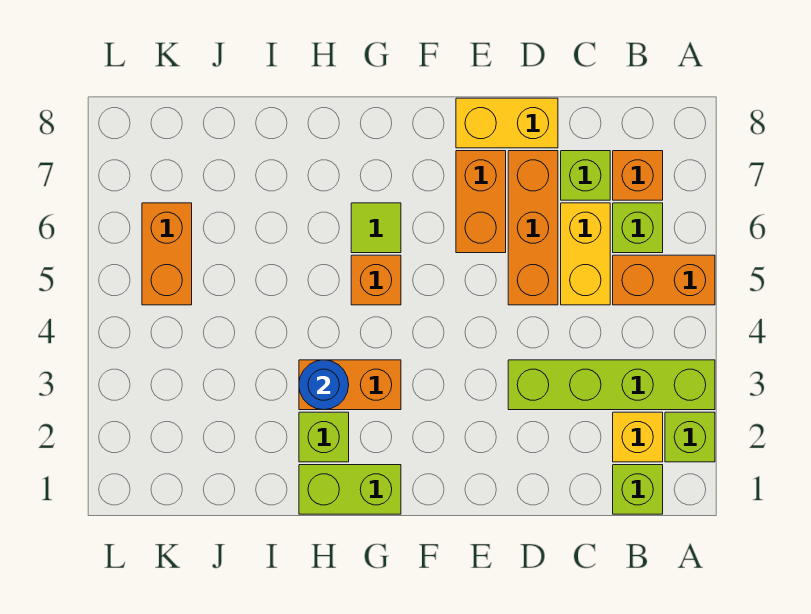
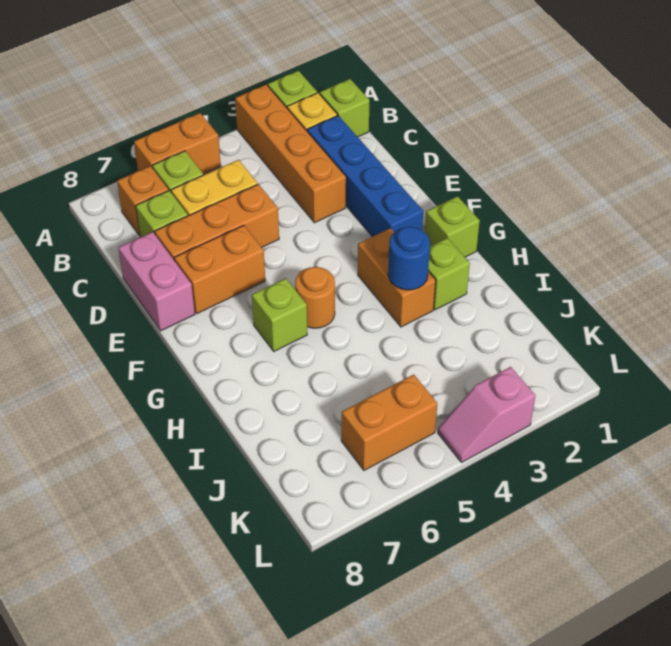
lime brick A3:D3 level 1 -> orange brick A3:D3 level 1
orange brick A5:B5 level 1 -> orange brick A5:A6 level 1
none -> blue brick C2:F2 level 1
yellow brick D8:E8 level 1 -> pink brick D8:E8 level 1
lime brick G1:H1 level 1 -> lime brick G1 level 1
orange brick G5 level 1 -> orange round brick G5 level 1
lime tile G6 level 1 -> lime brick G6 level 1
none -> pink slope L3:L4 level 1 top 3

